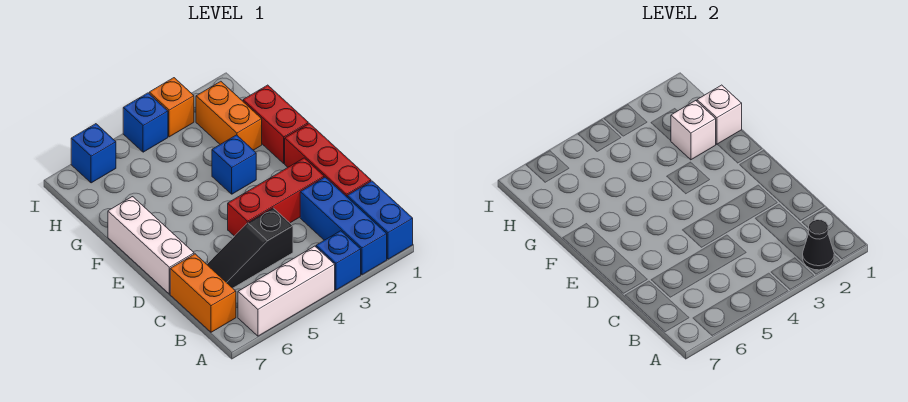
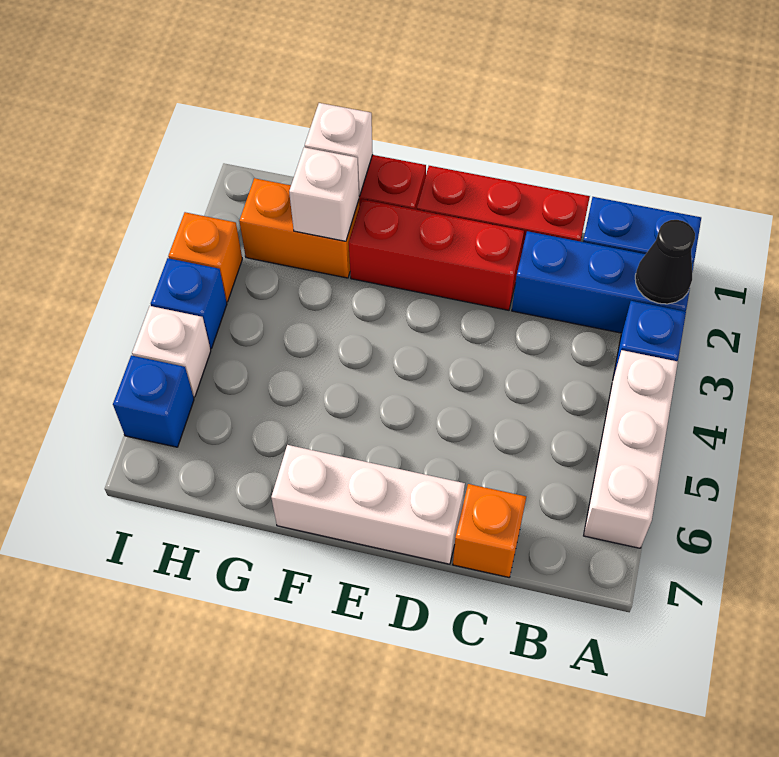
orange brick B7:C7 level 1 -> orange brick C7 level 1
black slope C4:C6 level 1 top 4 -> none
red brick D2:D4 level 1 -> red brick D2:F2 level 1
blue brick F3 level 1 -> none
none -> white brick I5 level 1

